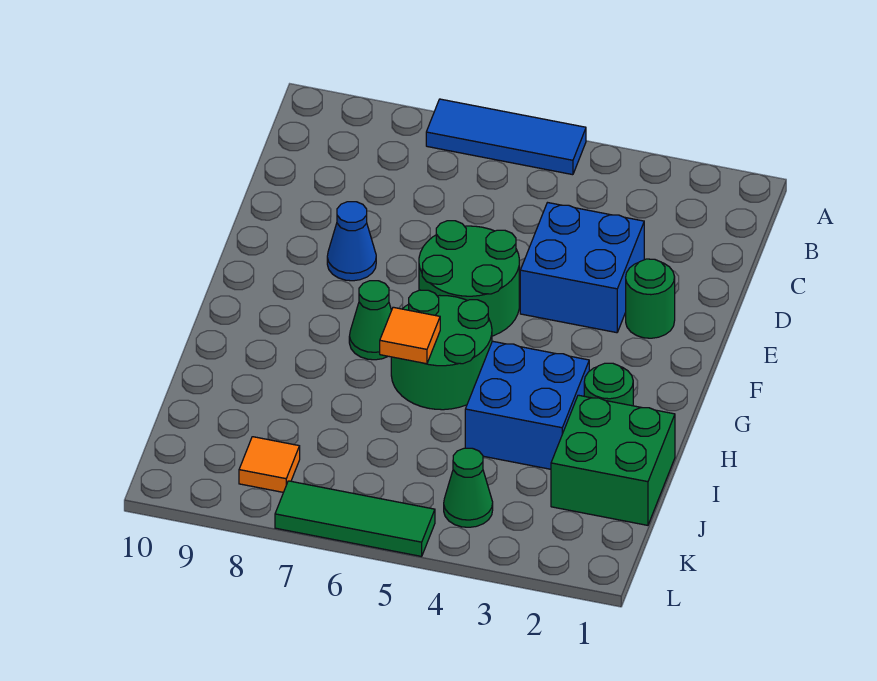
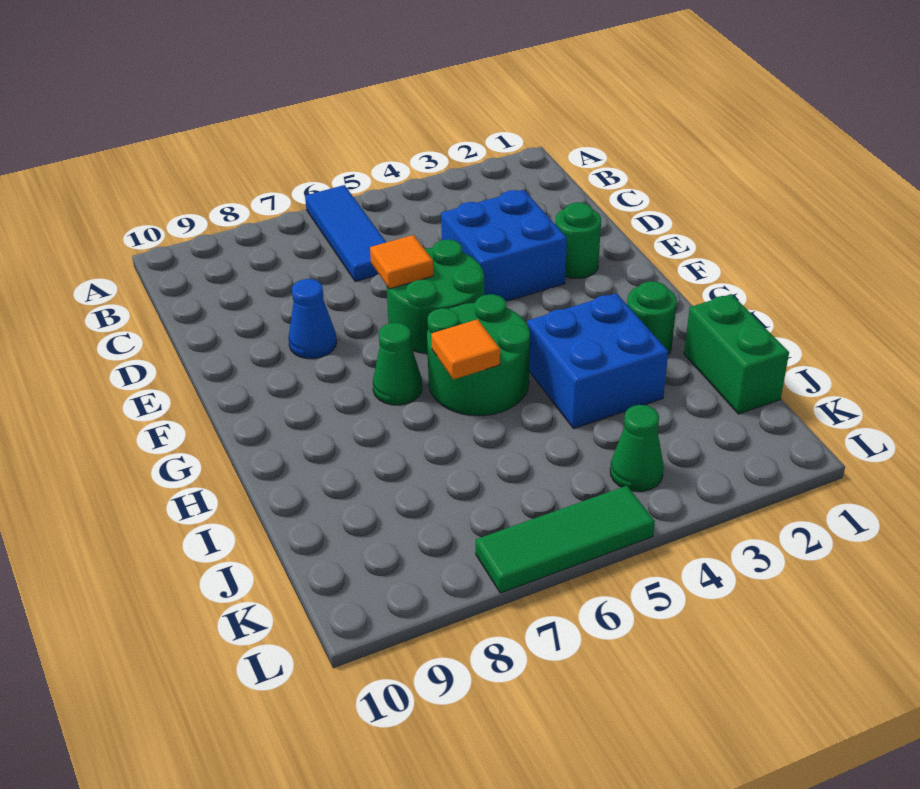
blue tile A5:A7 level 1 -> blue tile A6:C6 level 1
green brick I1:J2 level 1 -> green brick I1:J1 level 1
orange tile K8 level 1 -> orange tile E6 level 2

